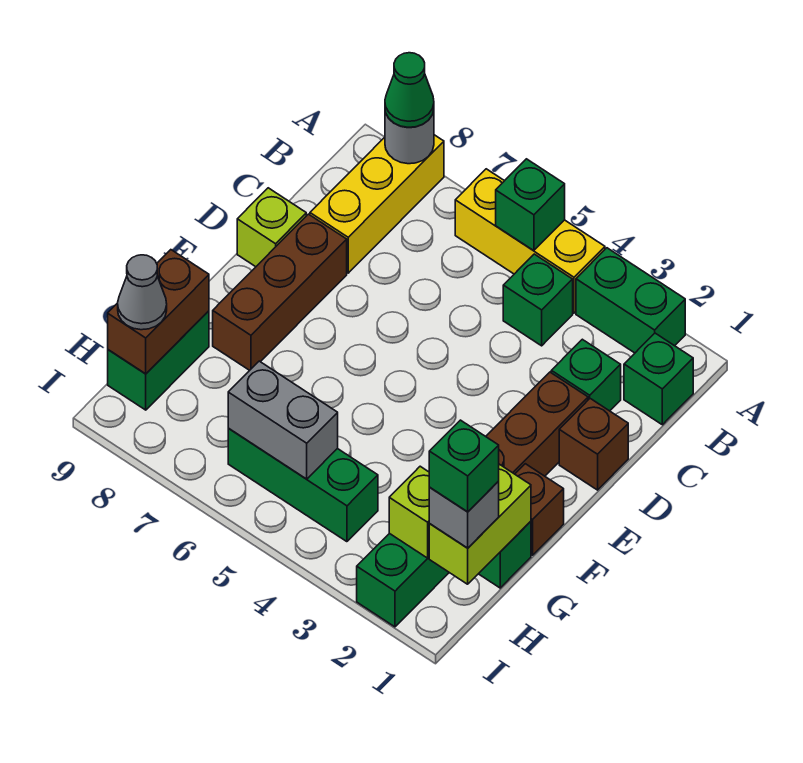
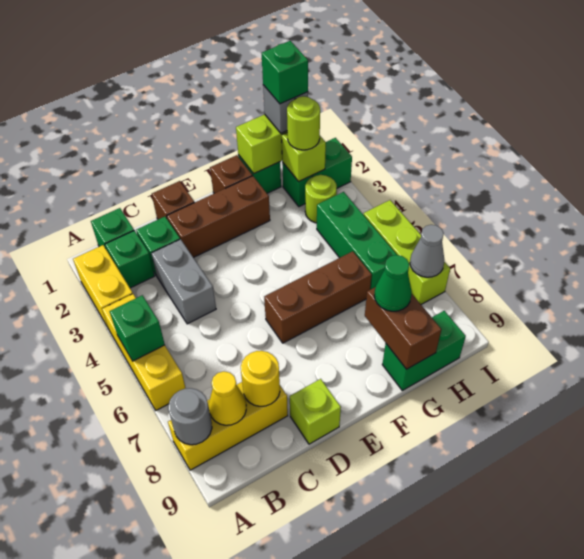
green brick A2:A3 level 1 -> yellow brick A2:A3 level 1
green cone A8 level 3 -> green cone G8 level 3
green brick B4 level 1 -> green brick B2 level 1
none -> yellow cone B8 level 2
none -> yellow round brick C8 level 2
brown brick D8:F8 level 1 -> brown brick E6:G6 level 1
brown brick G9:H9 level 2 -> brown brick G8:G9 level 2
none -> lime round brick H2 level 3
none -> lime round brick H3 level 1
grey brick H5:H6 level 2 -> grey brick C3:C4 level 1
grey cone H9 level 3 -> grey cone I7 level 2
none -> lime brick I5:I7 level 1

